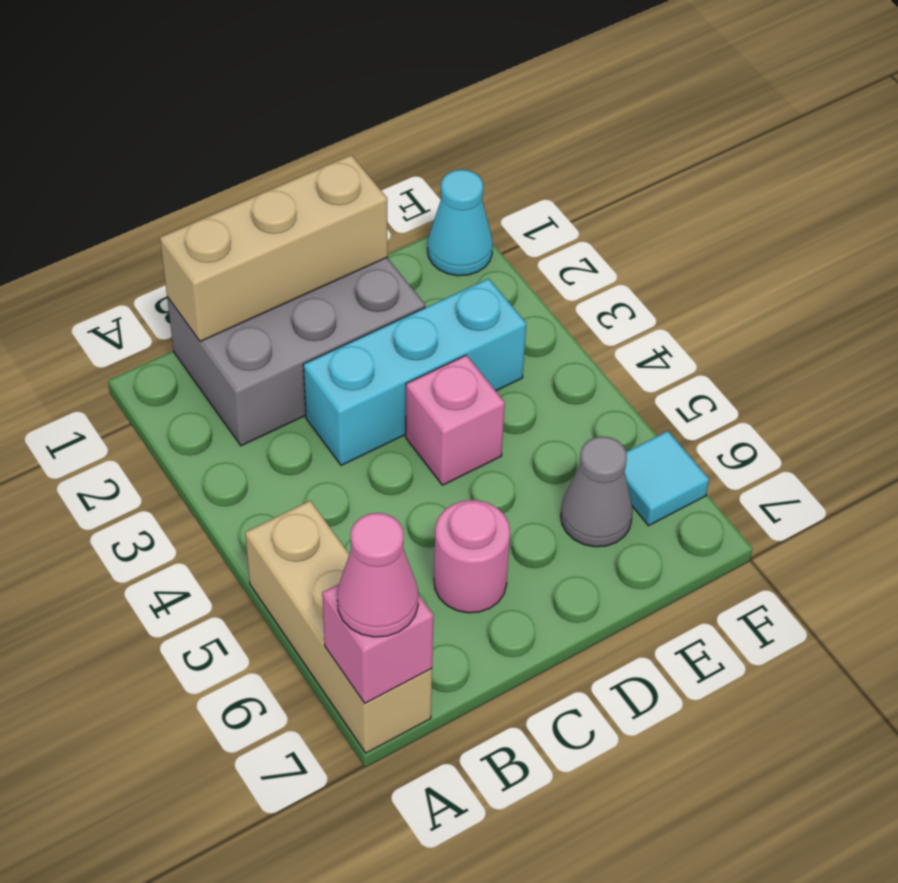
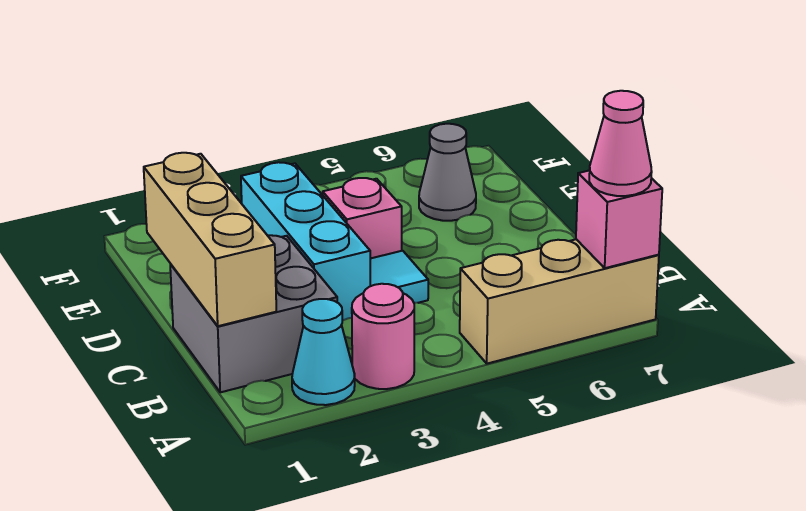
grey brick B1:D2 level 1 -> grey brick B1:C2 level 1
pink round brick C6 level 1 -> pink round brick A3 level 1
cyan cone F1 level 1 -> cyan cone A2 level 1
cyan tile F6 level 1 -> cyan tile C4 level 1

